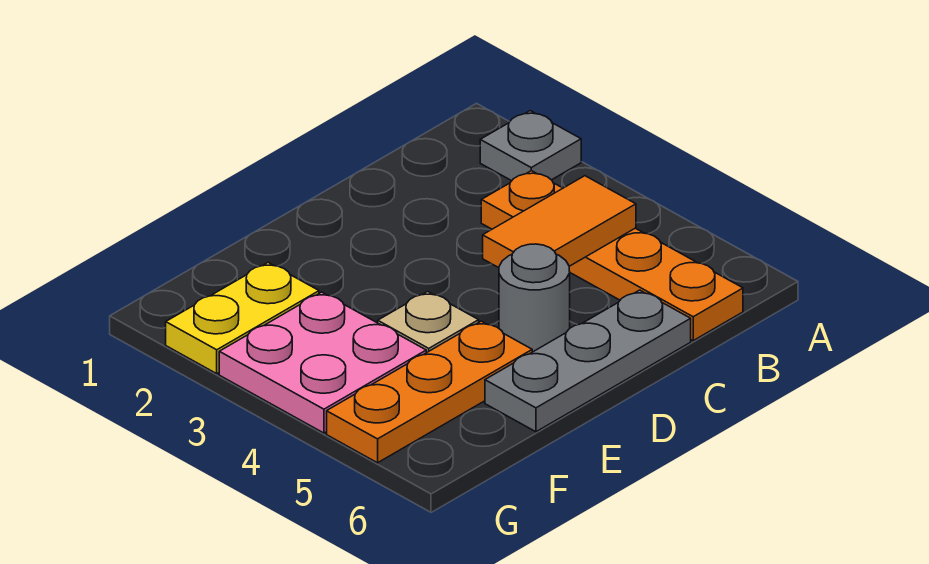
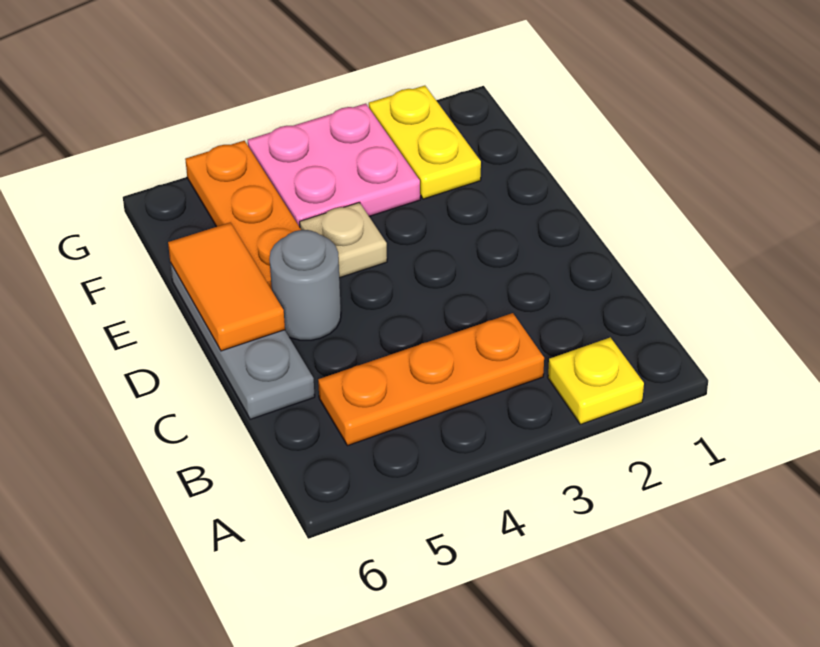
grey plate A2 level 1 -> yellow plate A2 level 1
orange plate B3:B6 level 1 -> orange plate B3:B5 level 1
orange tile B4:C4 level 2 -> orange tile D6:E6 level 2

